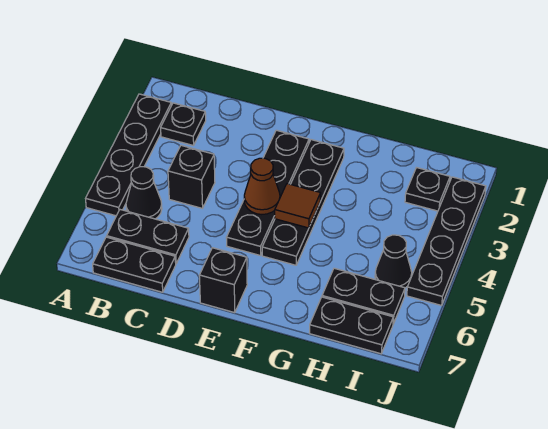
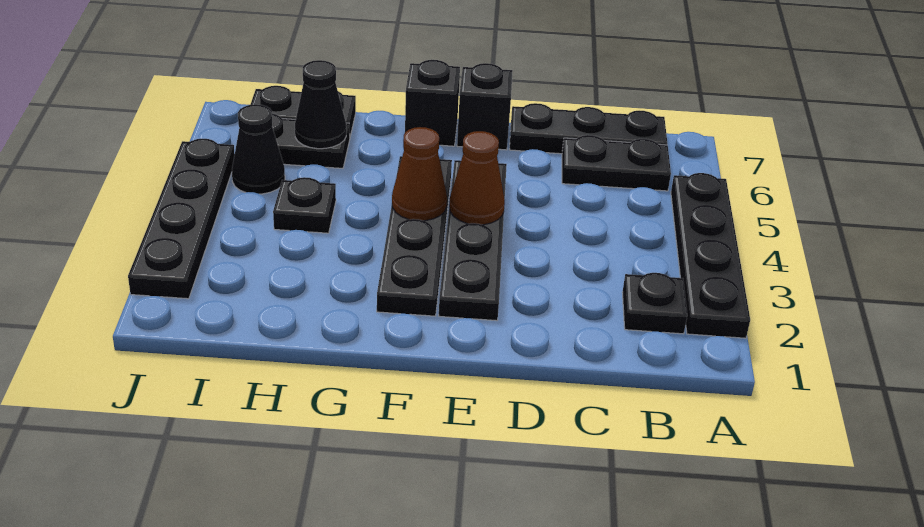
black cone B5 level 1 -> black cone H6 level 2
black plate B7:C7 level 1 -> black plate B7:D7 level 1
black brick C4 level 1 -> black brick F7 level 1
brown tile F4 level 2 -> brown cone F4 level 2
black plate I2 level 1 -> black plate H4 level 1

